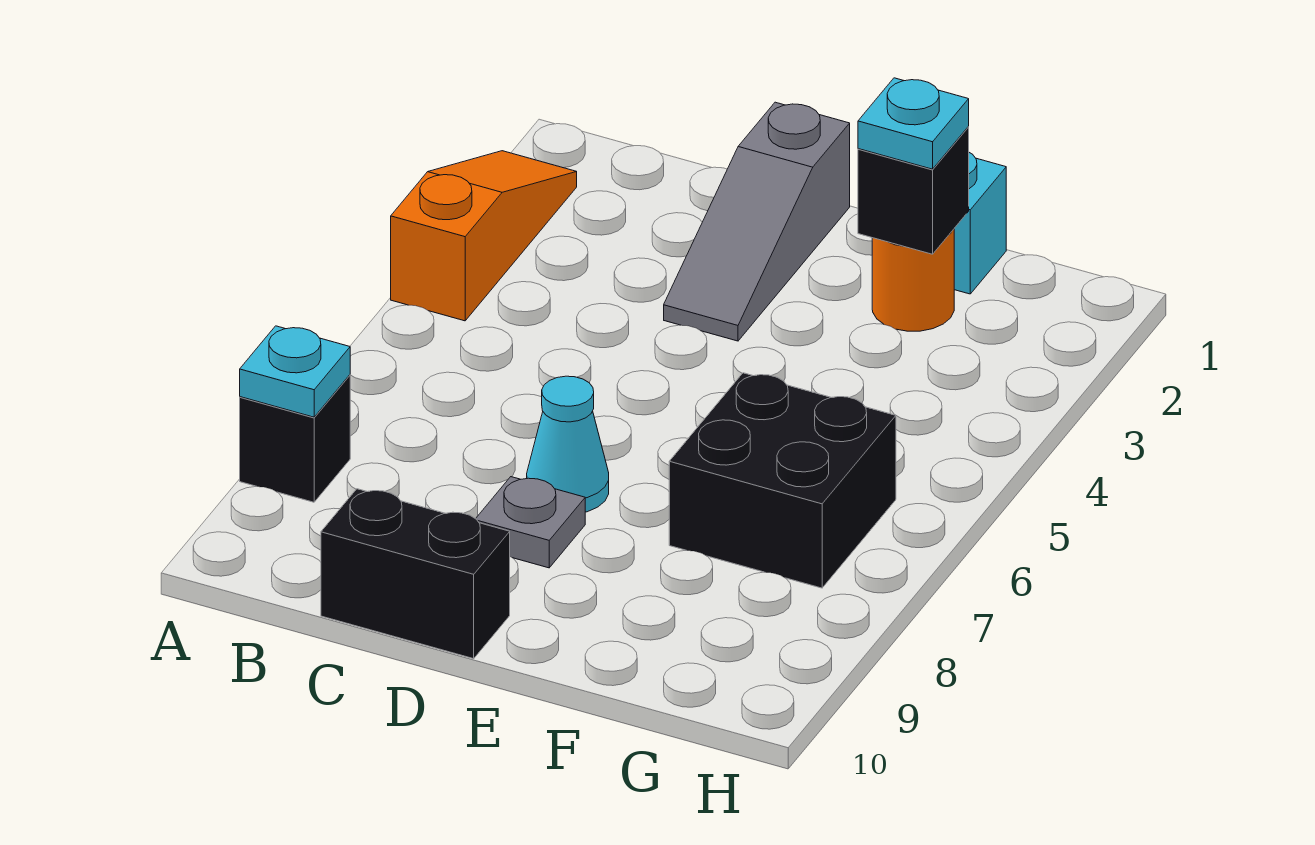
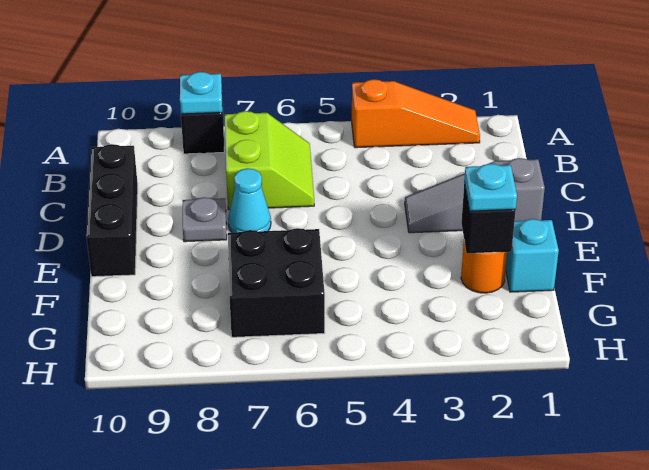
none -> lime slope B6:C7 level 1 top 7
black brick C10:D10 level 1 -> black brick C10:E10 level 1

